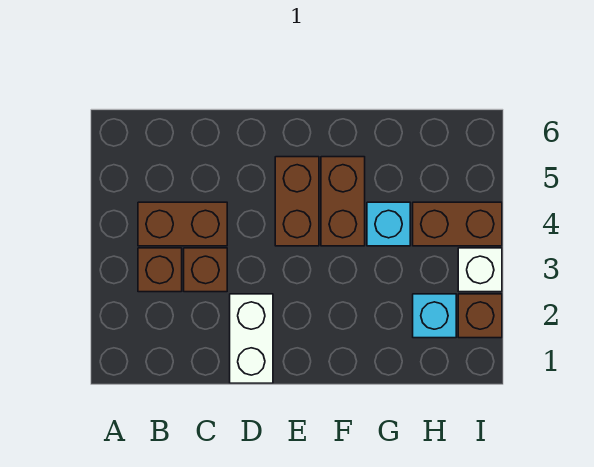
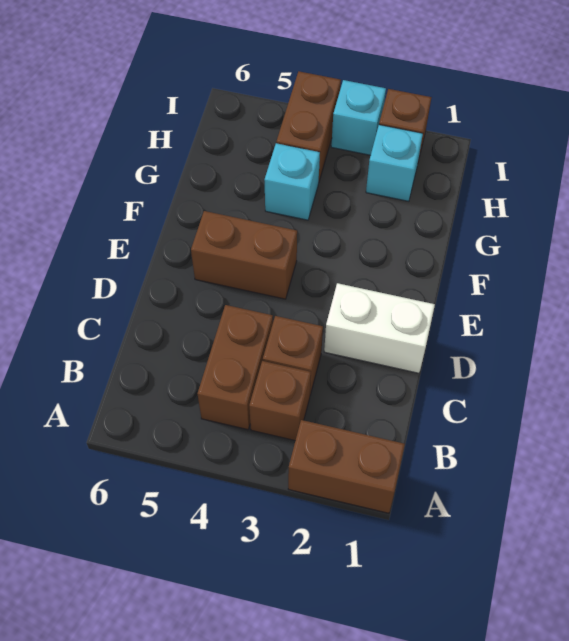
brown brick F4:F5 level 1 -> brown brick A1:A2 level 1
white brick I3 level 1 -> cyan brick I3 level 1

